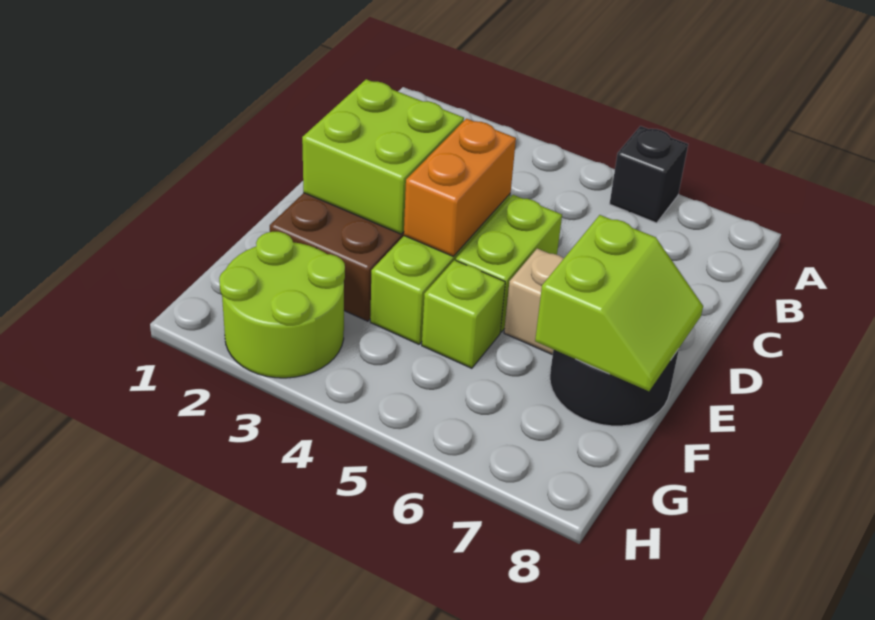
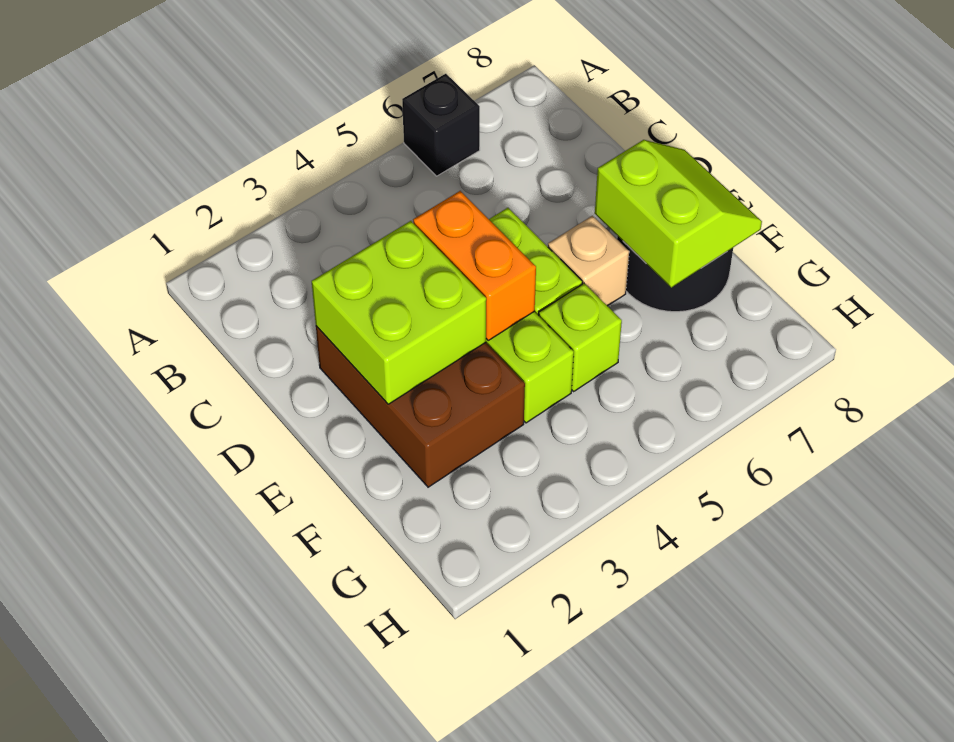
lime round brick G2:H3 level 1 -> none

